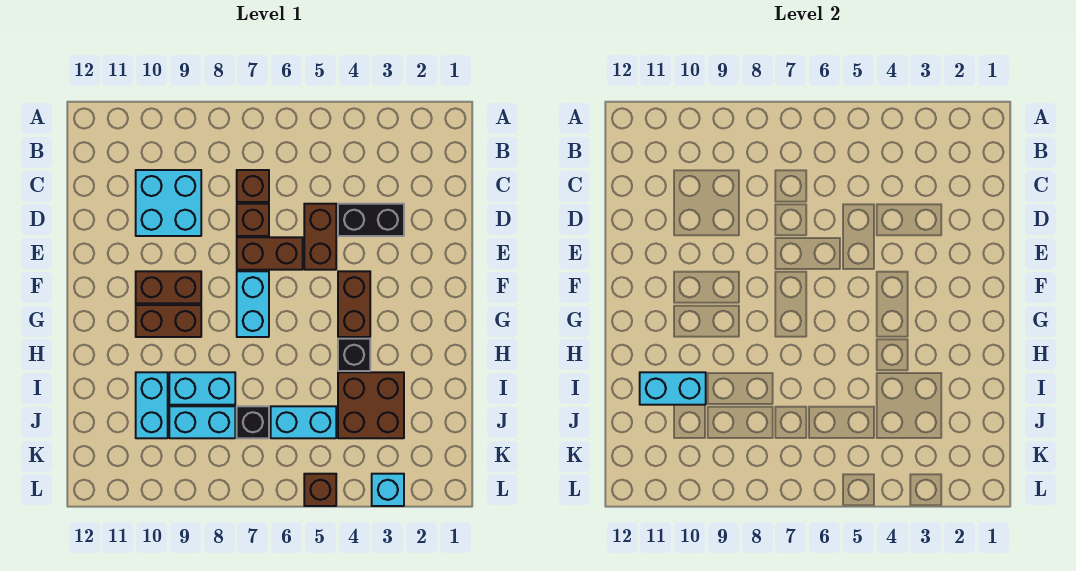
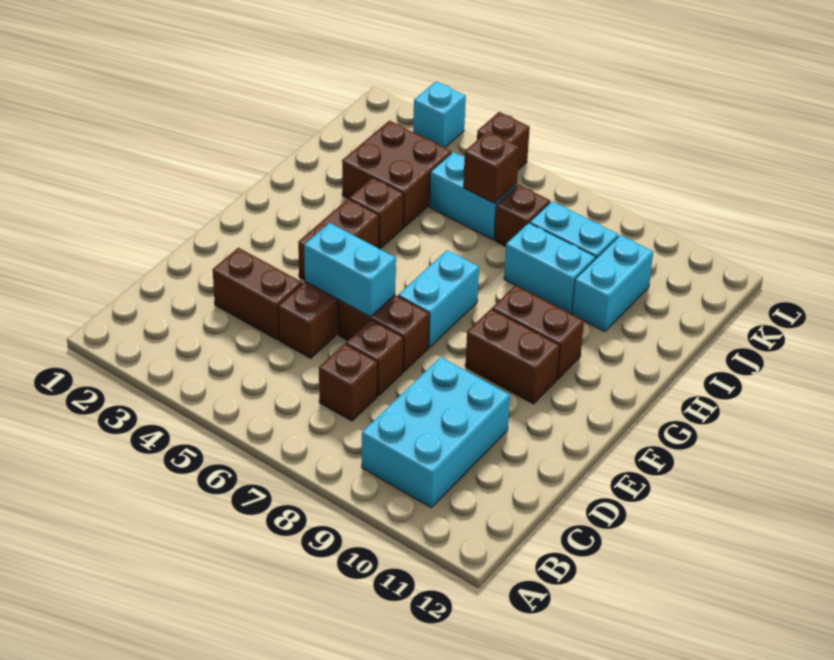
cyan brick C9:D10 level 1 -> cyan brick B9:D10 level 1
black brick D3:D4 level 1 -> brown brick D3:D4 level 1
black brick H4 level 1 -> brown brick H4 level 1
cyan brick I10:I11 level 2 -> cyan brick E5:E6 level 2
none -> brown brick J6 level 2
black brick J7 level 1 -> brown brick J7 level 1

